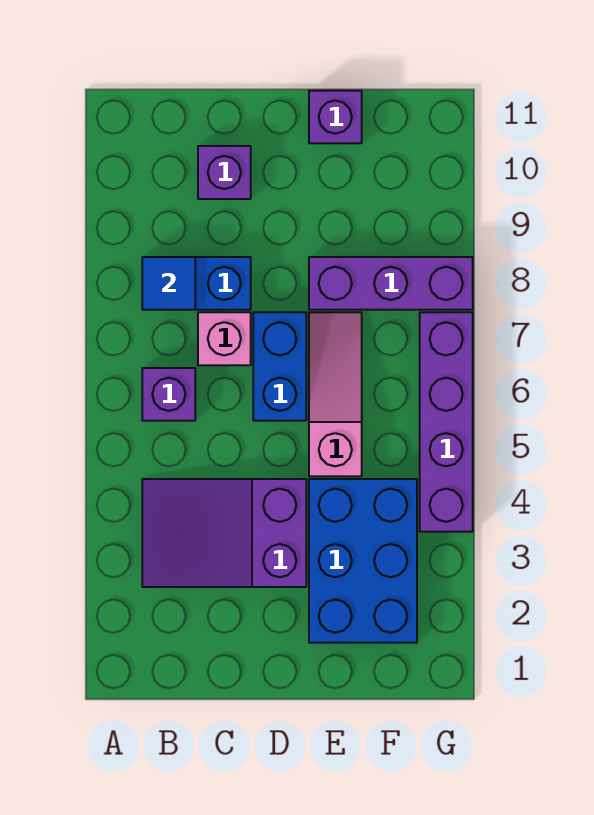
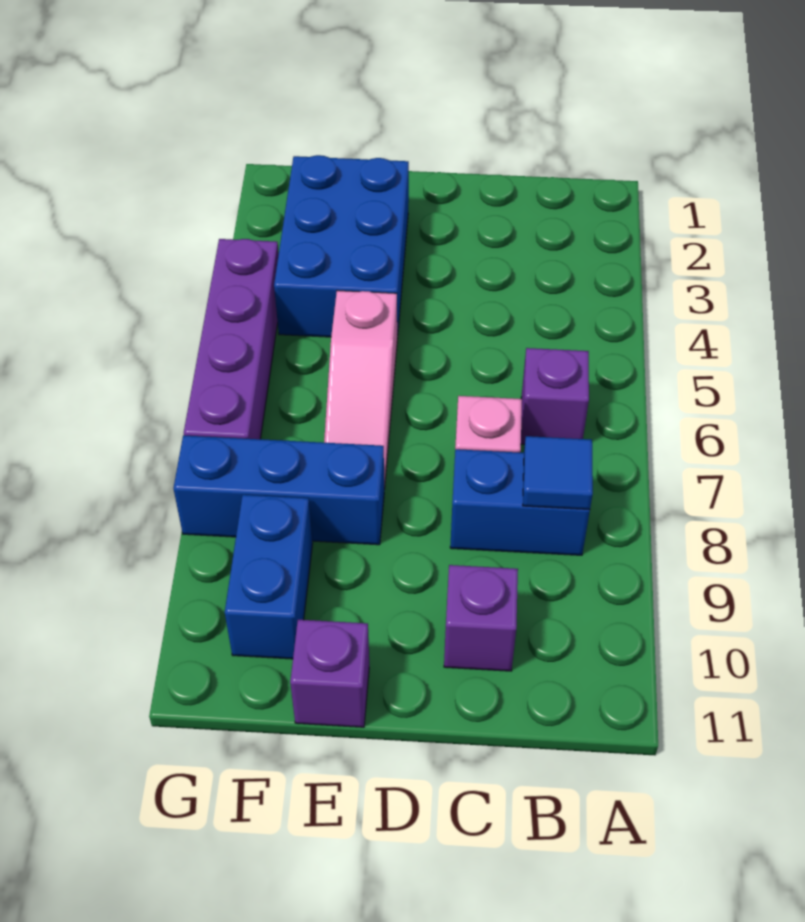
purple slope B3:D4 level 1 top D -> none
blue brick D6:D7 level 1 -> blue brick F9:F10 level 1
purple brick E8:G8 level 1 -> blue brick E8:G8 level 1

